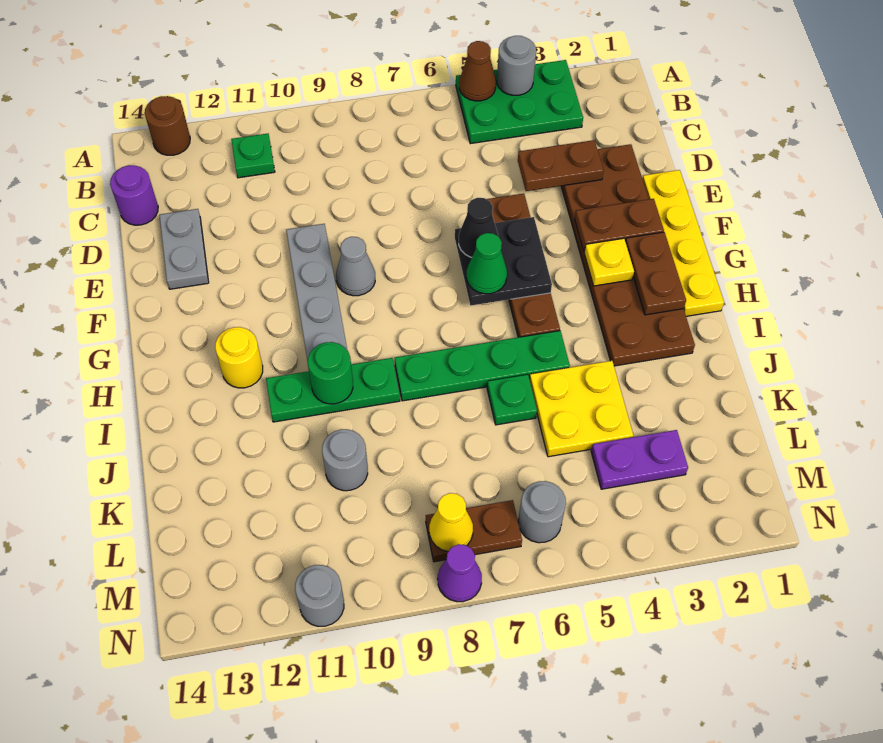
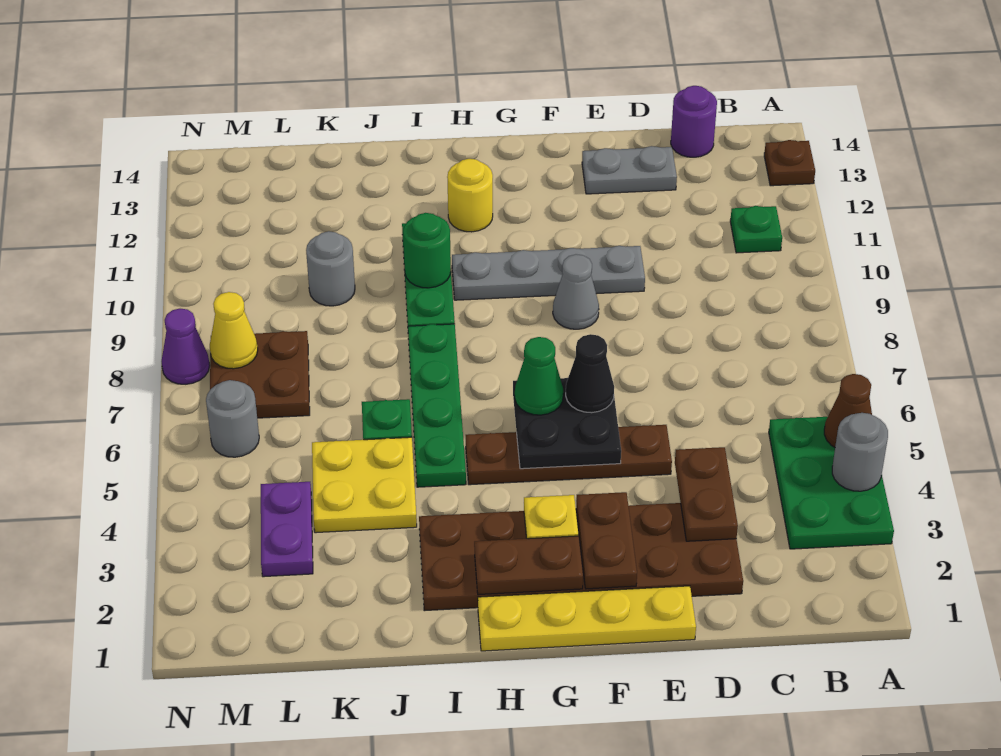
brown round brick A13 level 1 -> brown plate A13 level 1
brown plate M7:M8 level 1 -> brown plate L7:M8 level 1
grey round brick N11 level 1 -> none

